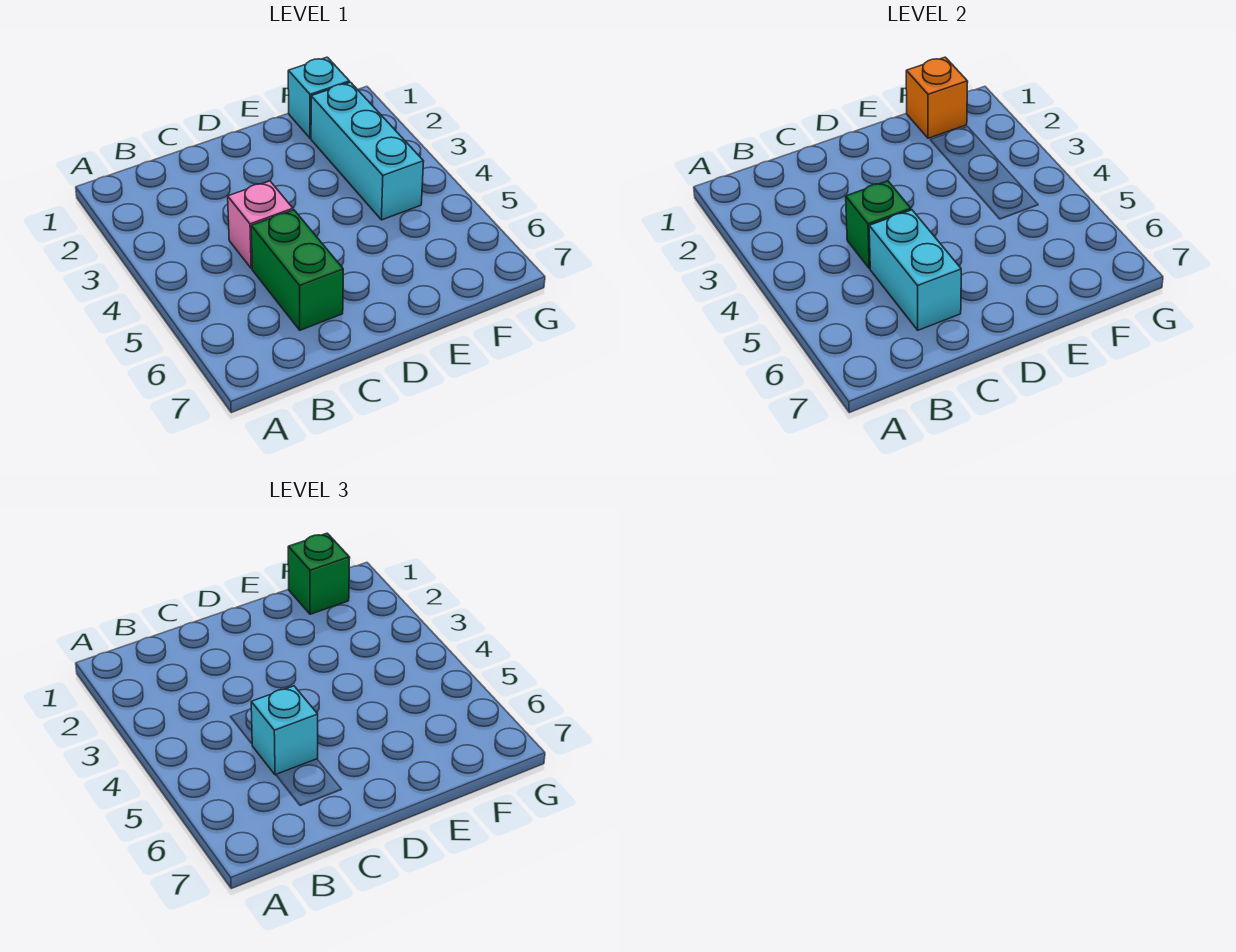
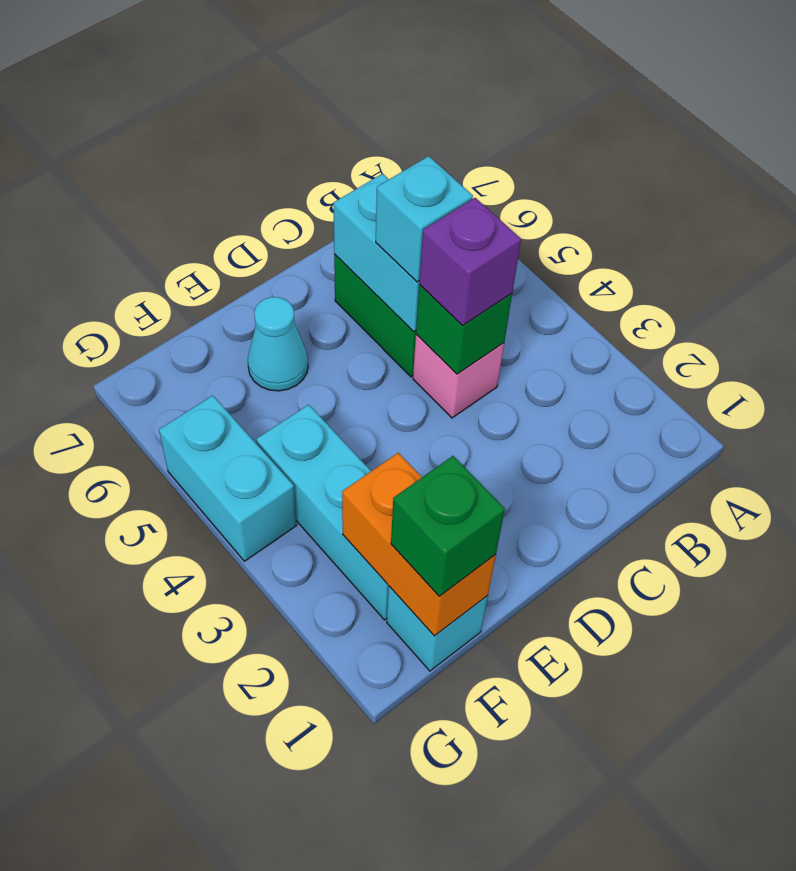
none -> purple brick C4 level 3
none -> cyan cone E6 level 1
orange brick F1 level 2 -> orange brick F1:F2 level 2
none -> cyan brick G4:G5 level 1

